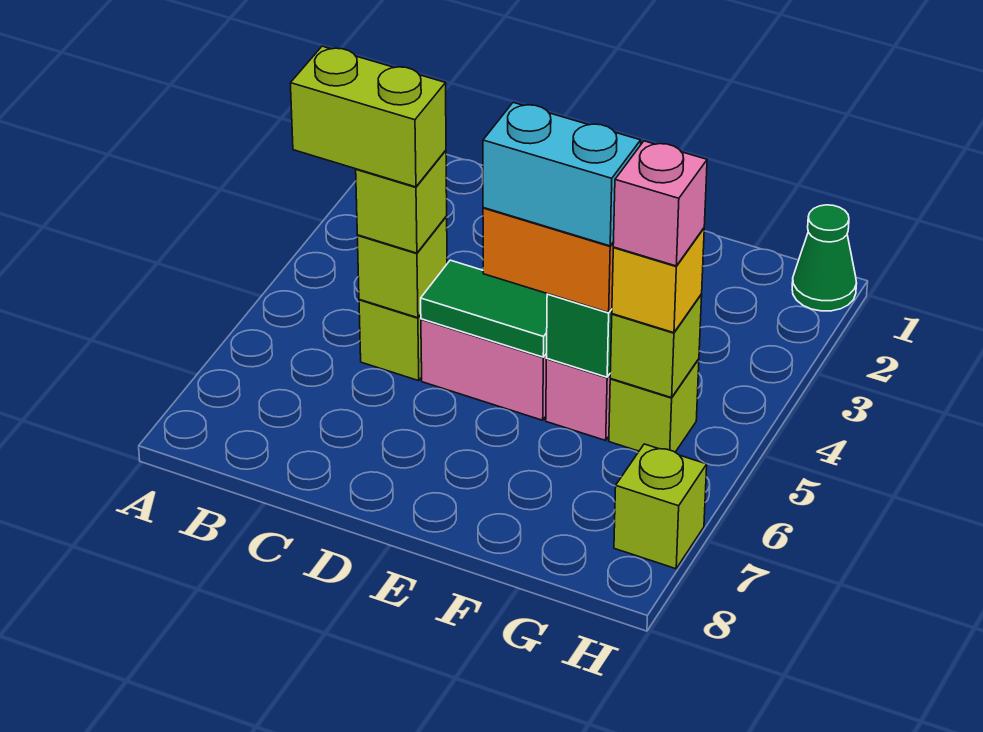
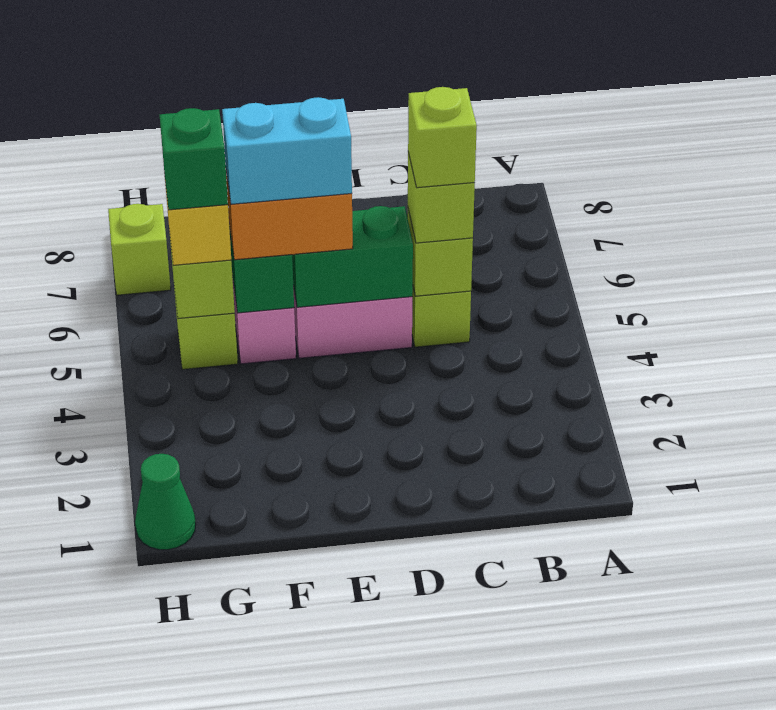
lime brick B5:C5 level 4 -> lime brick C5 level 4
green tile D5:E5 level 2 -> green brick D5:E5 level 2
pink brick G5 level 4 -> green brick G5 level 4

